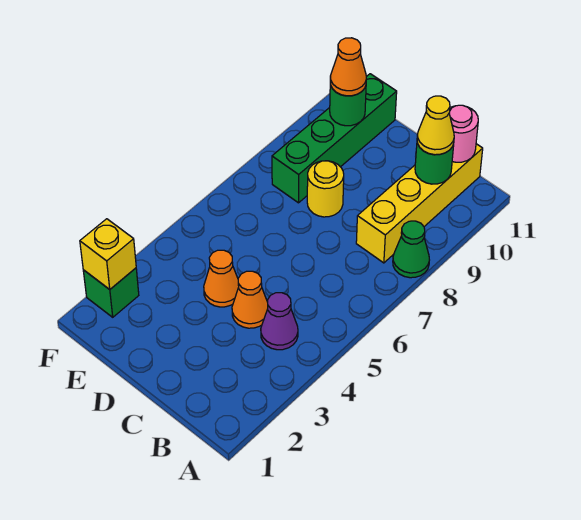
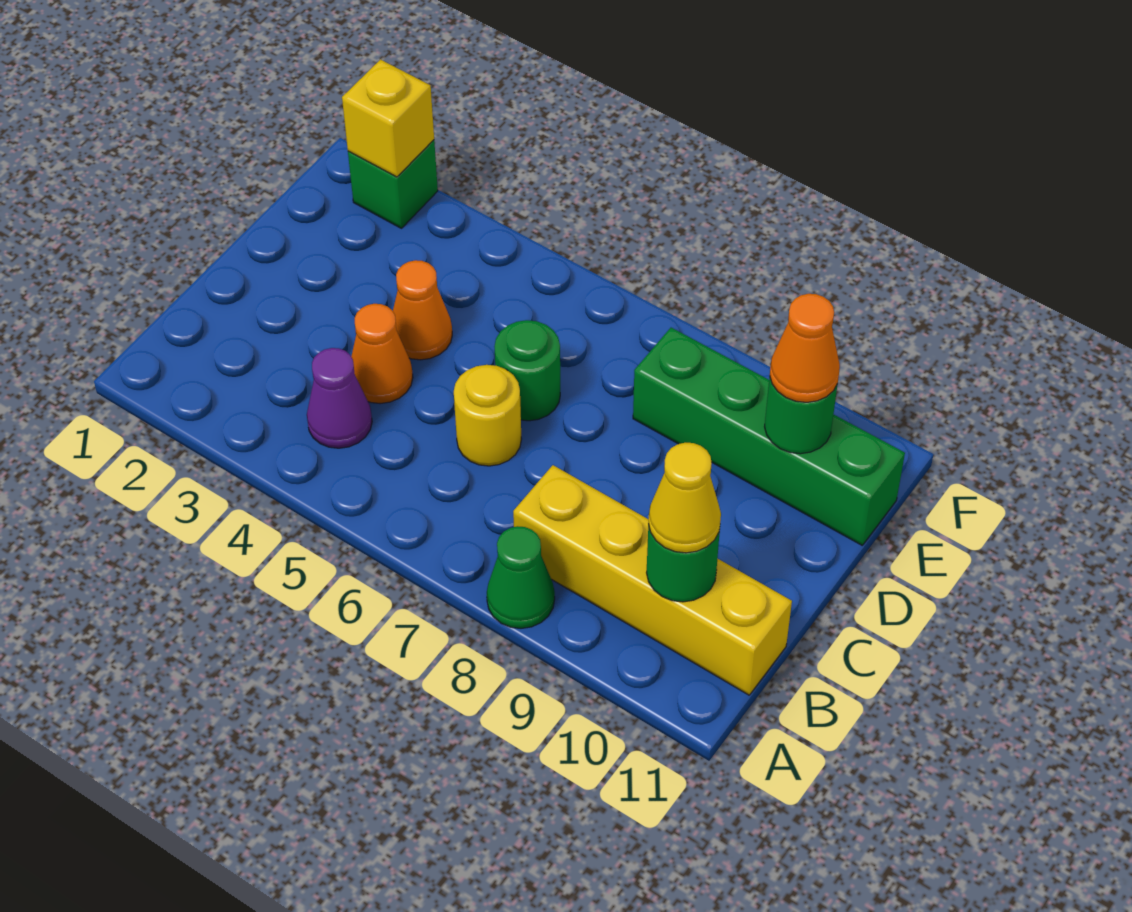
pink round brick B11 level 2 -> none
none -> green round brick D6 level 1
yellow round brick D8 level 1 -> yellow round brick C6 level 1

